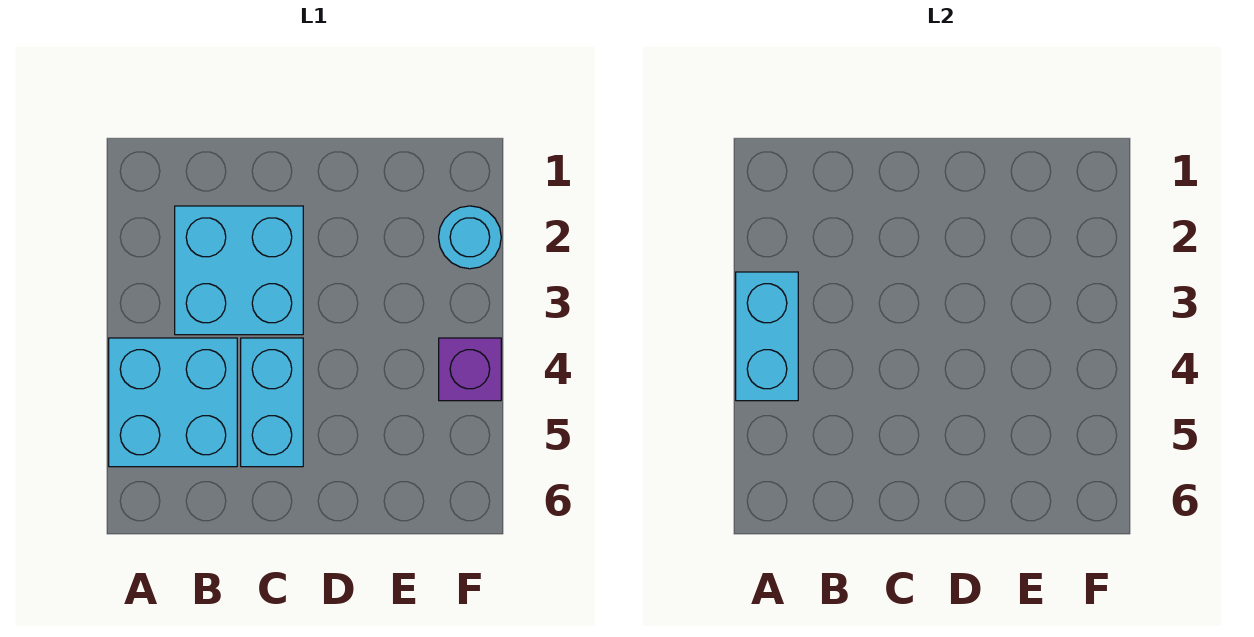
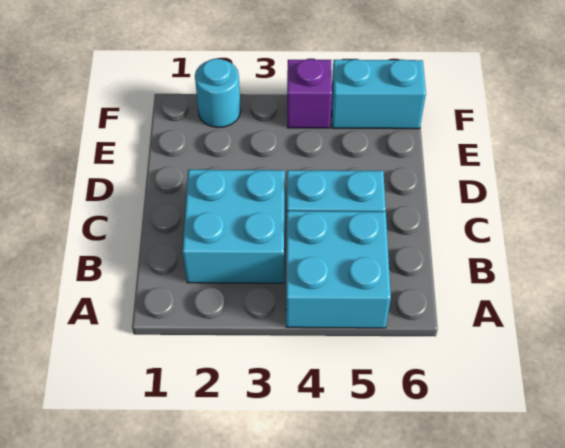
cyan brick A3:A4 level 2 -> cyan brick F5:F6 level 1

